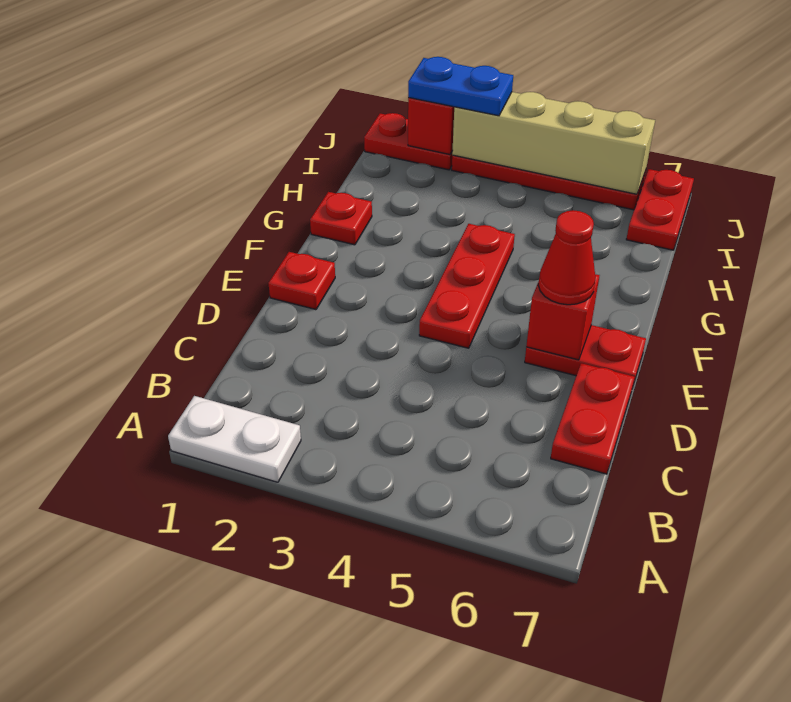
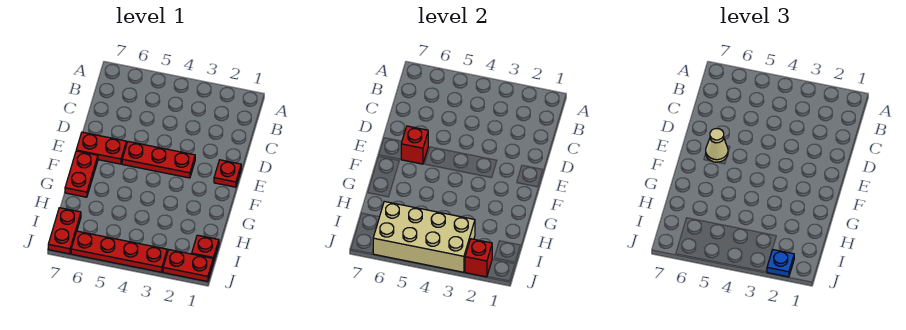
white plate A1:A2 level 1 -> none
red plate C7:D7 level 1 -> red plate F7:G7 level 1
red plate E4:G4 level 1 -> red plate E3:E5 level 1
red cone E6 level 3 -> tan cone E6 level 3
red plate G1 level 1 -> red plate I1 level 1
blue plate J2:J3 level 3 -> blue plate J2 level 3
tan brick J3:J6 level 2 -> tan brick I3:J6 level 2

